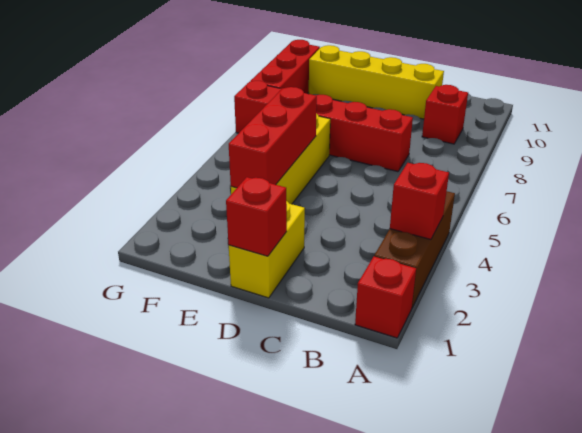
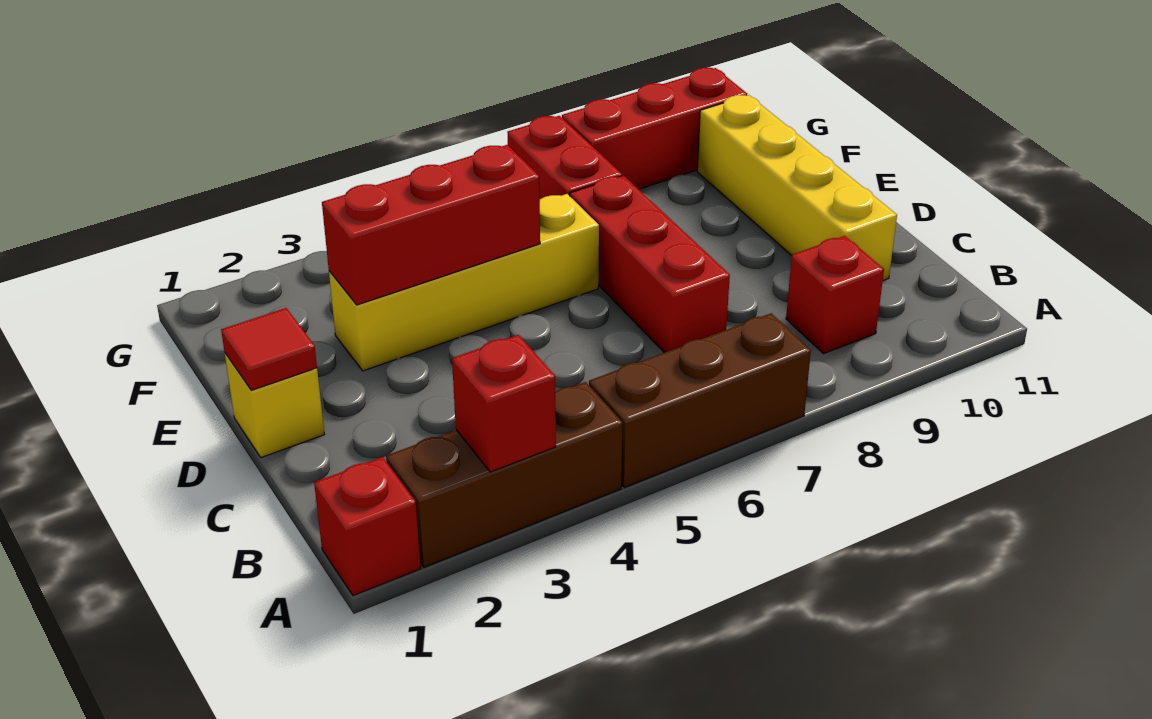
none -> brown brick A5:A7 level 1
yellow brick D1:D2 level 1 -> yellow brick D1 level 1
red brick D1 level 2 -> red tile D1 level 2

